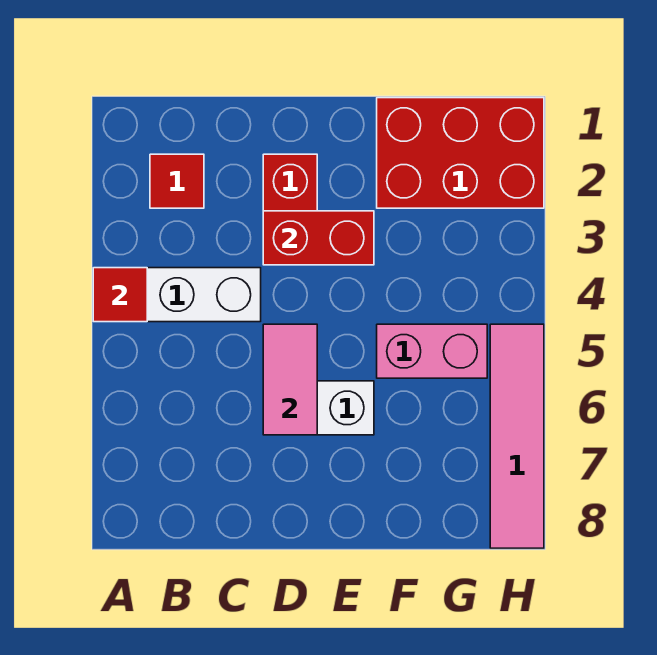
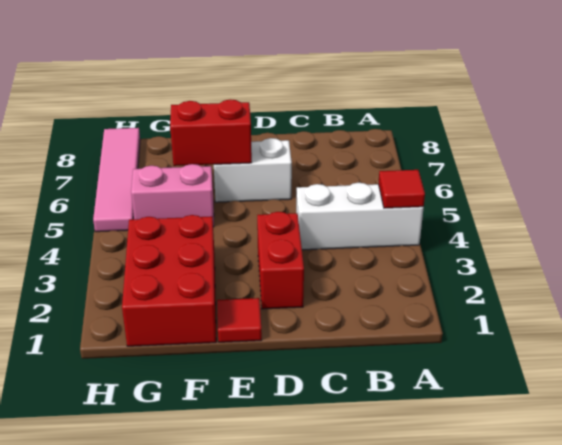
red tile B2 level 1 -> red tile E1 level 1
red brick D3:E3 level 2 -> red brick E6:F6 level 2
pink tile D5:D6 level 2 -> none
red brick F1:H2 level 1 -> red brick F1:G3 level 1

